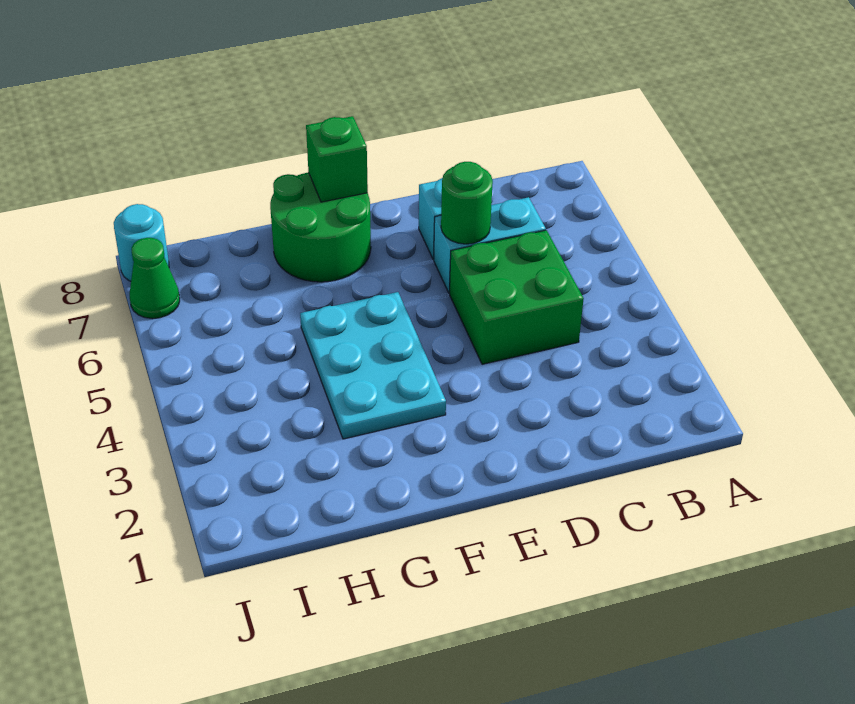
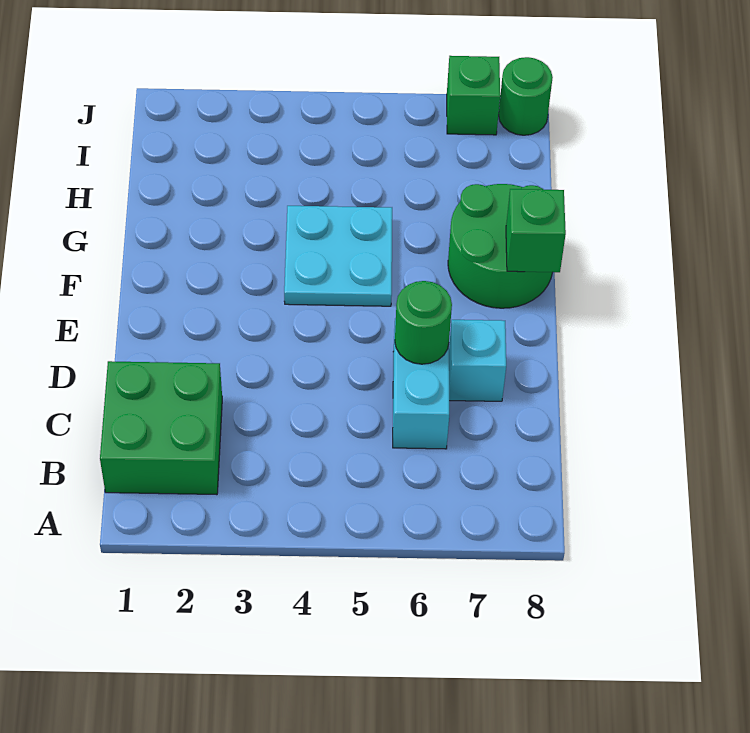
green brick C4:D5 level 1 -> green brick B1:C2 level 1
cyan plate F3:G5 level 1 -> cyan plate F4:G5 level 1
green cone J7 level 1 -> green brick J7 level 1
cyan round brick J8 level 1 -> green round brick J8 level 1

